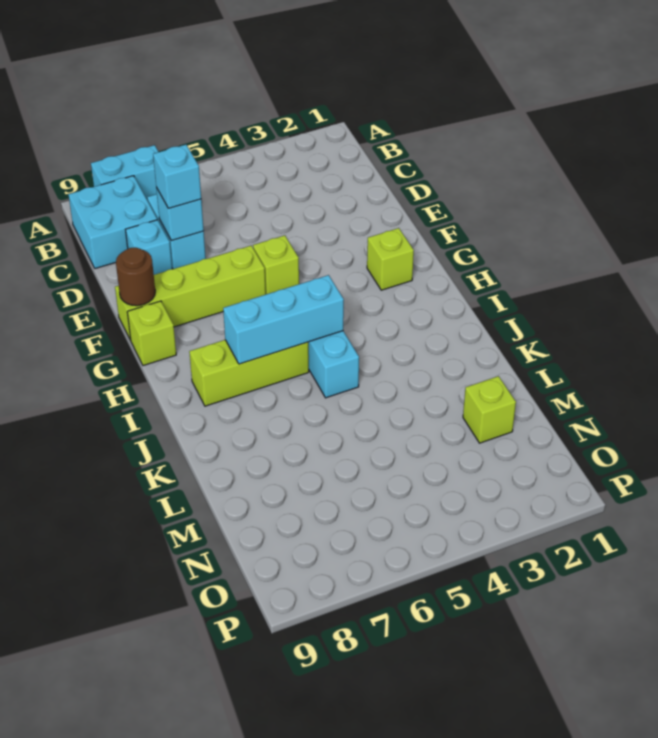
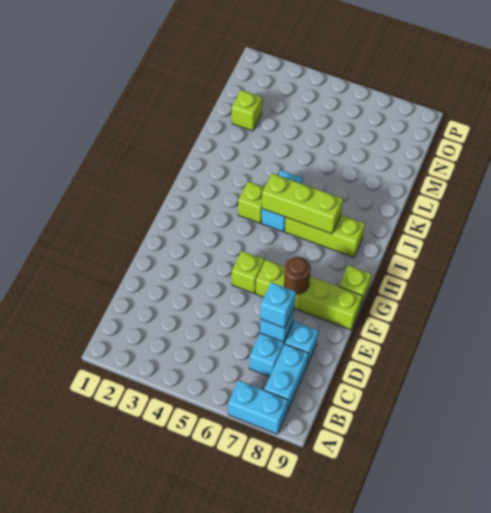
cyan brick B8:C9 level 1 -> cyan brick B8:C8 level 1
brown round brick F9 level 2 -> brown round brick F7 level 2
lime brick G2 level 1 -> lime brick I4 level 1
cyan brick I5:I7 level 2 -> lime brick I5:I7 level 2

